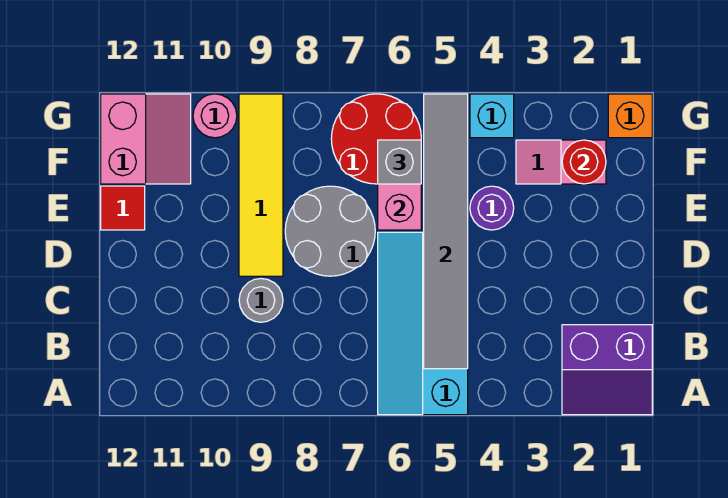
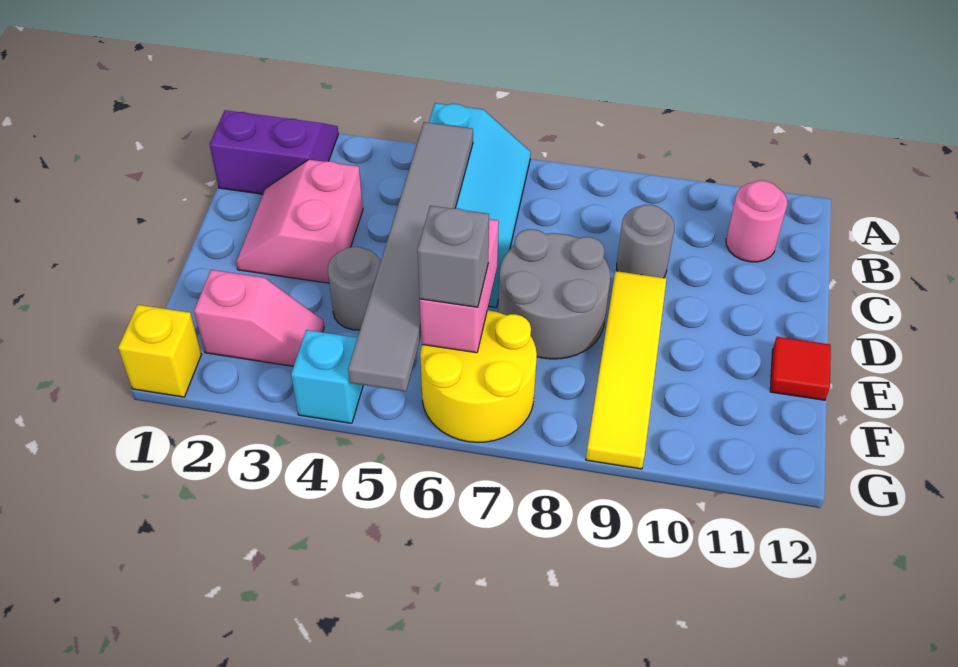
purple round brick E4 level 1 -> grey round brick E4 level 1
red round brick F2 level 2 -> none
red round brick F6:G7 level 1 -> yellow round brick F6:G7 level 1
pink slope F11:G12 level 1 top 12 -> pink slope C2:D3 level 1 top 3
orange brick G1 level 1 -> yellow brick G1 level 1
pink round brick G10 level 1 -> pink round brick B11 level 1

